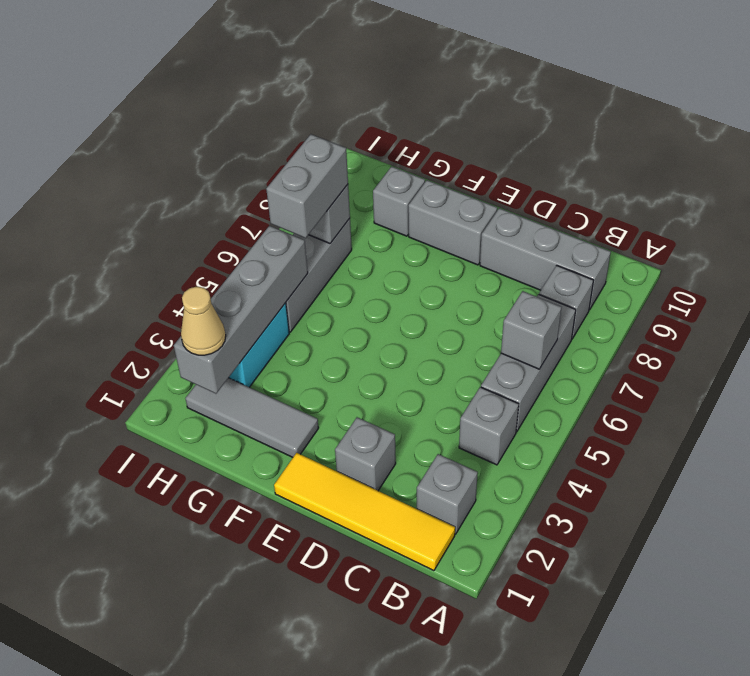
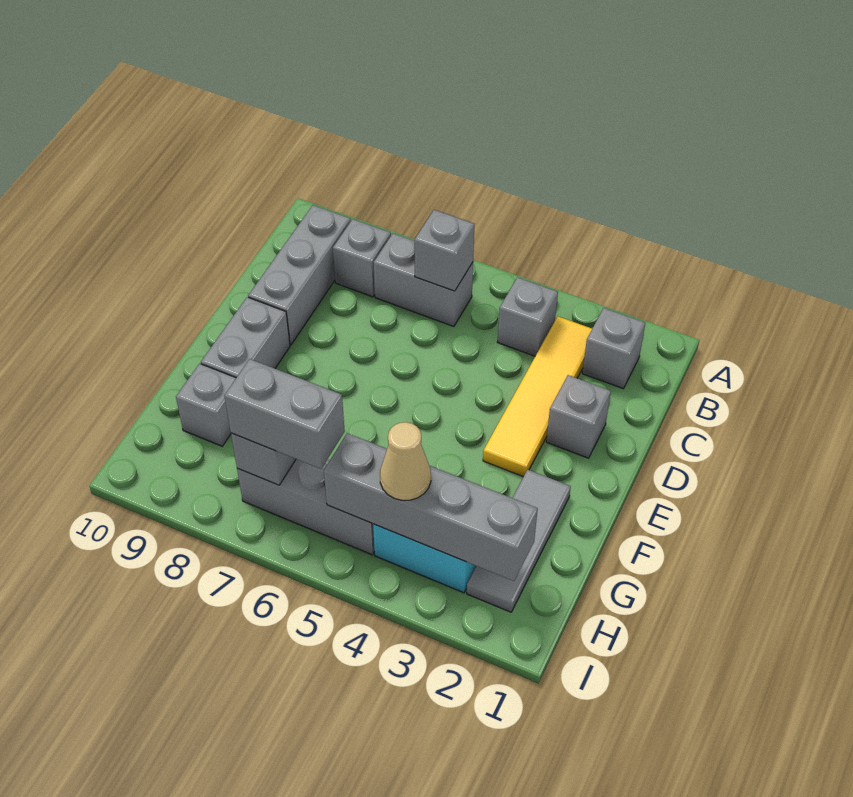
yellow tile B1:E1 level 1 -> yellow tile B3:E3 level 1
grey brick B5:B7 level 1 -> grey brick B6:B7 level 1
tan cone H2 level 3 -> tan cone H4 level 3

